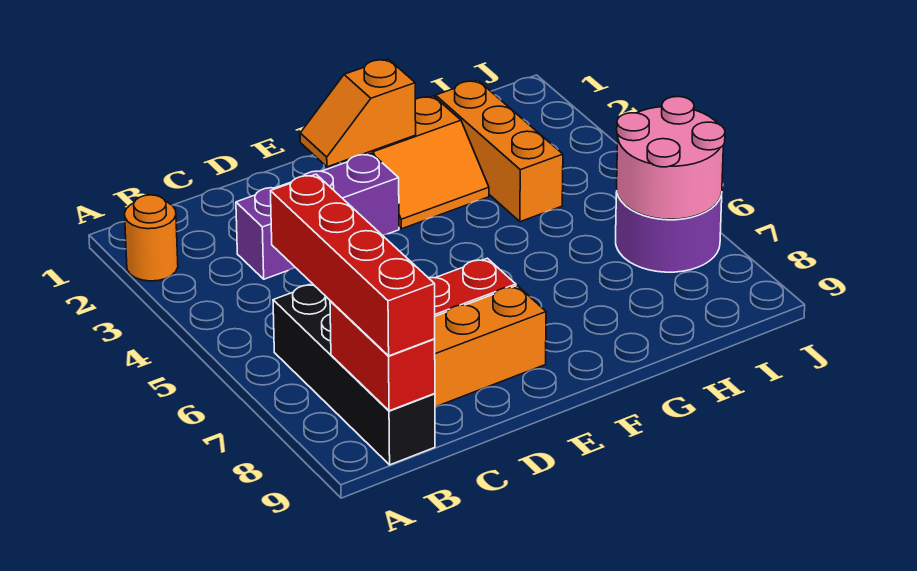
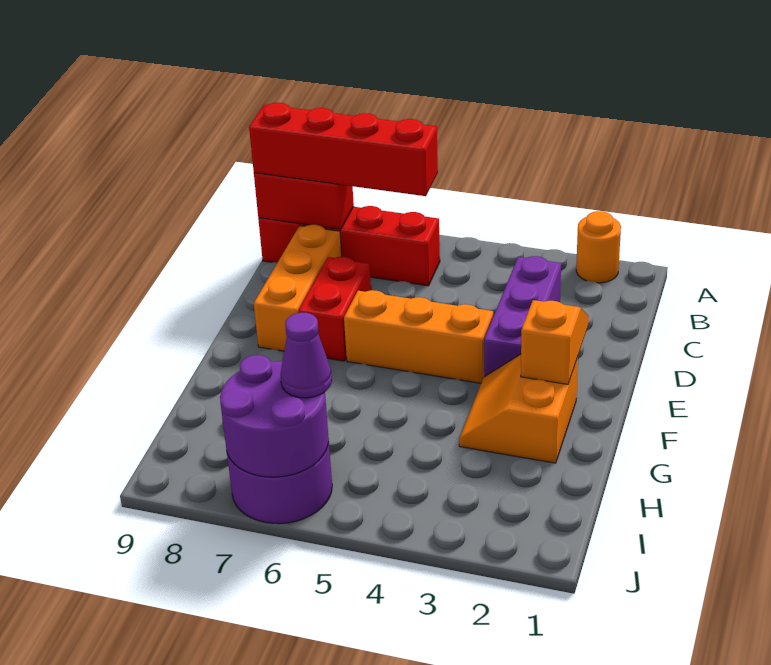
black brick B6:B9 level 1 -> red brick B6:B9 level 1
orange brick H2:H4 level 1 -> orange brick E4:E6 level 1
pink round brick I6:J7 level 2 -> purple round brick I6:J7 level 2
none -> purple cone I6 level 3

